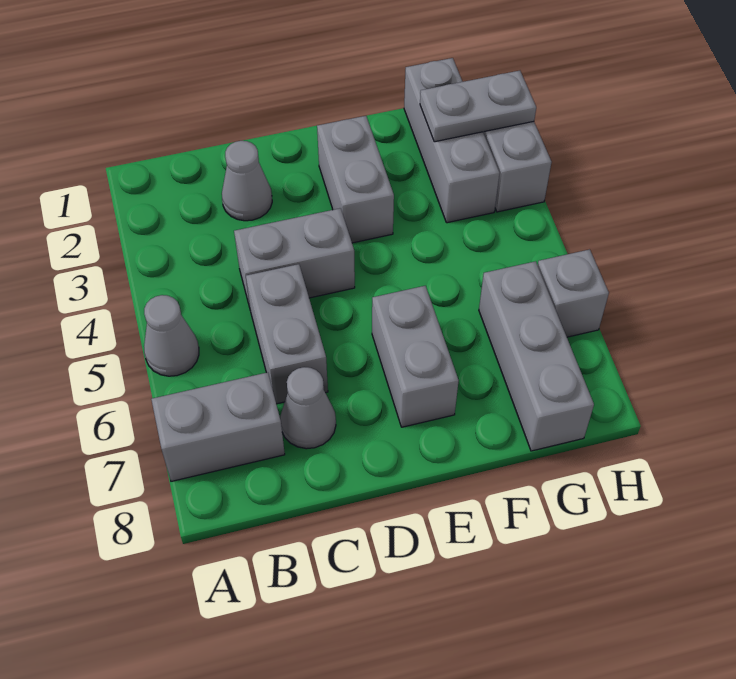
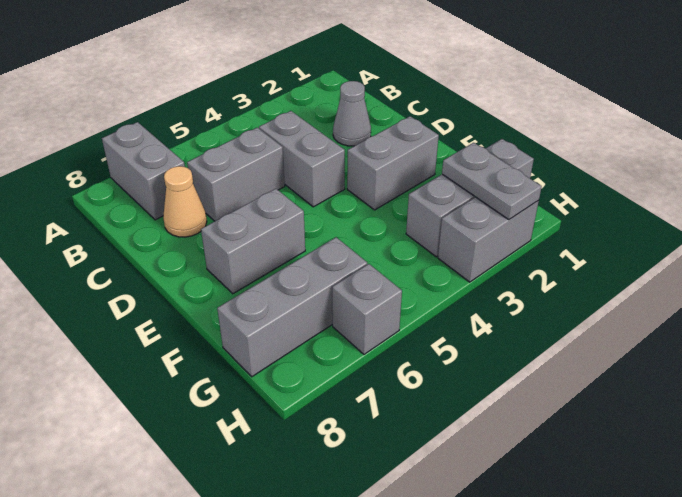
grey cone A5 level 1 -> none
grey cone C7 level 1 -> tan cone C7 level 1

